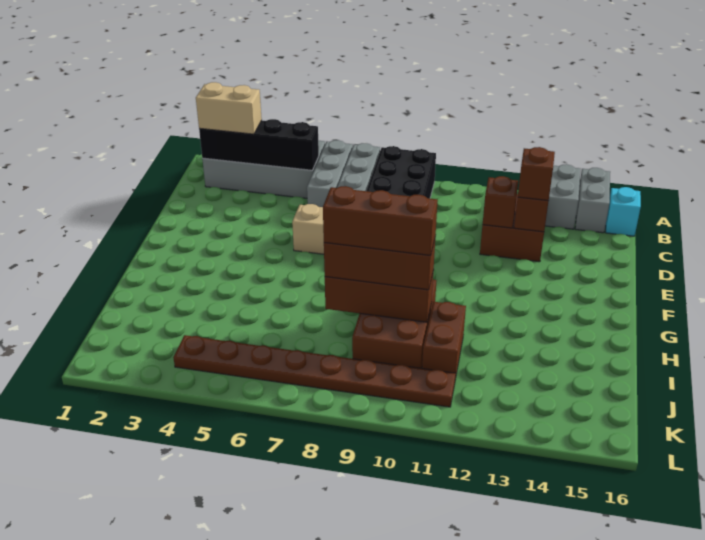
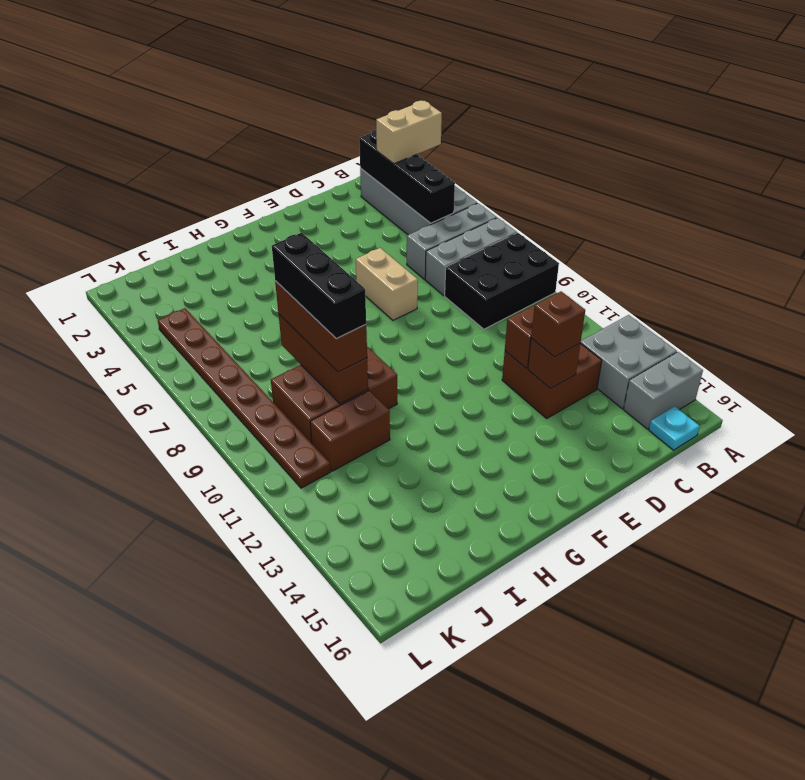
tan brick B2:B3 level 3 -> tan brick A3:B3 level 3
cyan brick B16 level 1 -> cyan plate B16 level 1
brown brick I8:I10 level 4 -> black brick I8:I10 level 4

